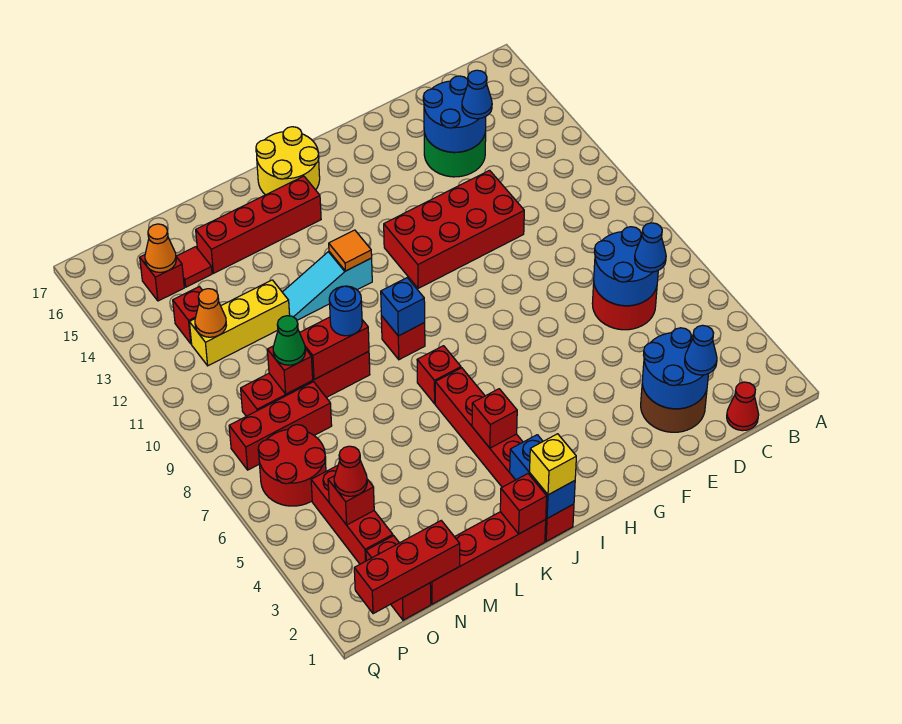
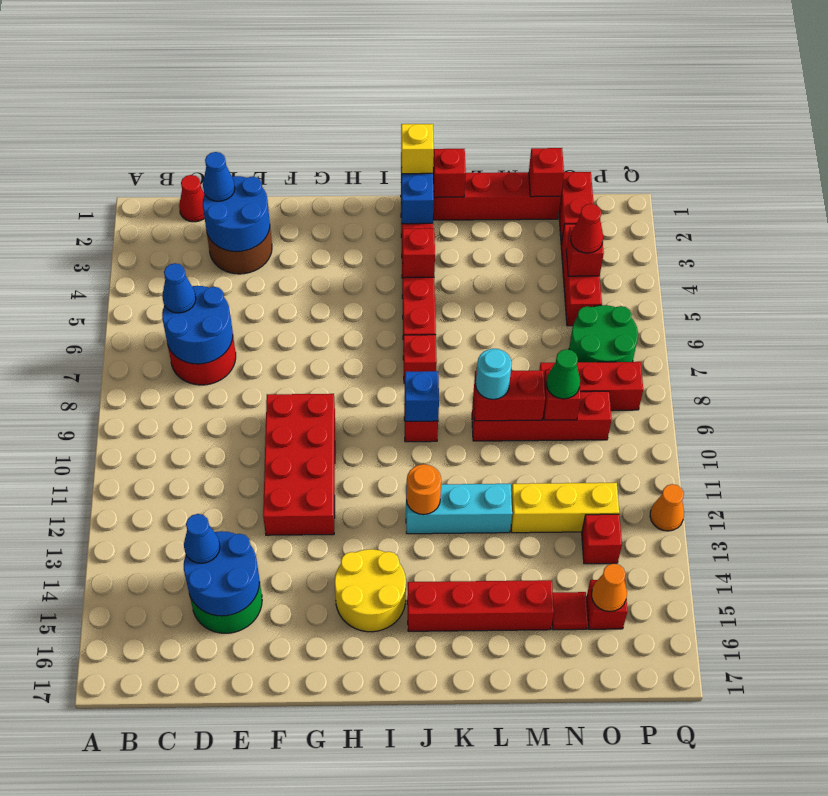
red brick E11:H12 level 1 -> red brick F9:G12 level 1
yellow round brick I16:J17 level 1 -> yellow round brick H14:I15 level 1
cyan slope J12:L12 level 1 top J -> cyan brick J12:L12 level 1
orange tile J12 level 2 -> orange round brick J12 level 2
blue round brick L9 level 3 -> cyan round brick L9 level 3
red brick N1:P1 level 2 -> red brick N1 level 2
red round brick O6:P7 level 1 -> green round brick O6:P7 level 1
orange cone O12 level 2 -> orange cone Q12 level 1

